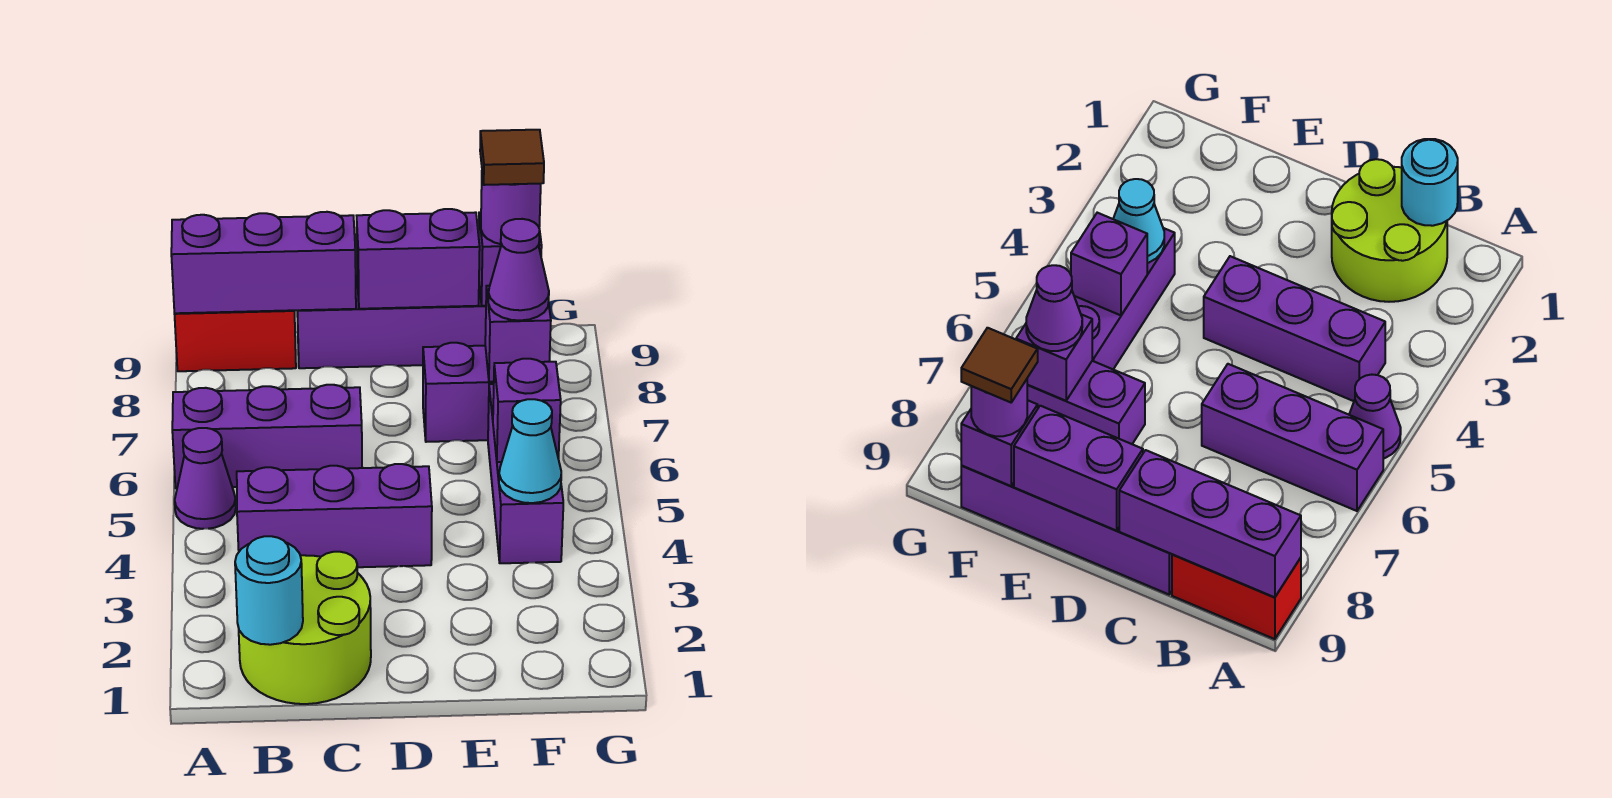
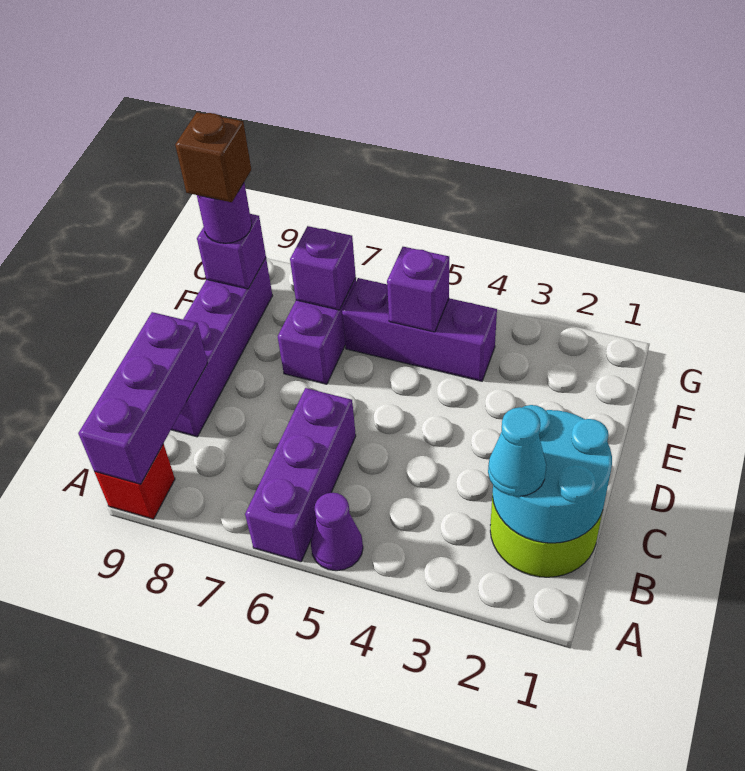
red brick A9:B9 level 1 -> red brick A9 level 1
cyan round brick B1 level 2 -> cyan round brick B1:C2 level 2
purple brick B4:D4 level 1 -> none
purple brick D9:E9 level 2 -> none
cyan cone F4 level 2 -> cyan cone B2 level 3
purple cone F7 level 3 -> none
brown tile F9 level 4 -> brown brick F9 level 4

